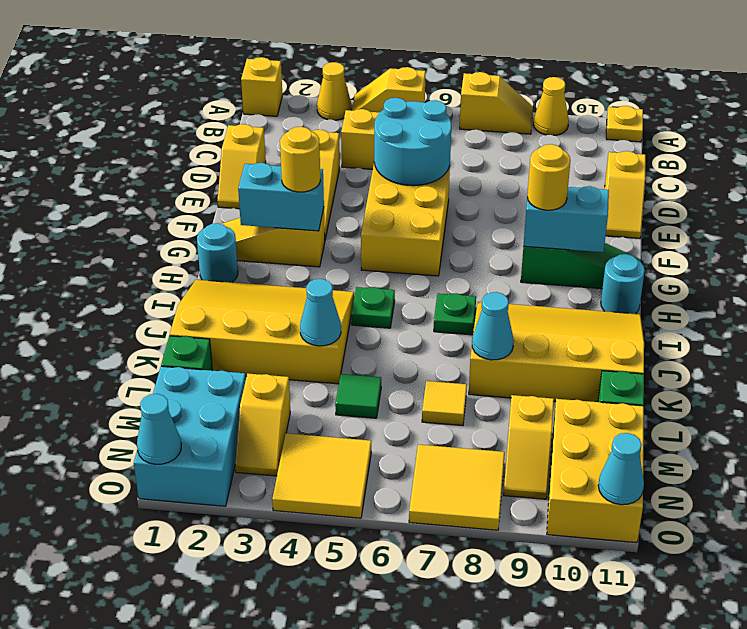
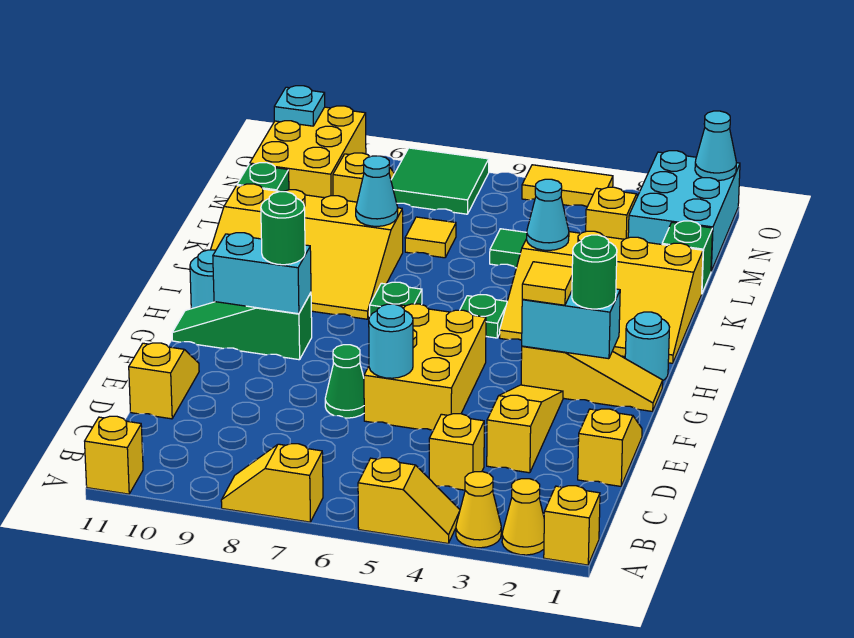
yellow cone A9 level 1 -> yellow cone A2 level 1
yellow plate A11 level 1 -> yellow brick A11 level 1
cyan round brick D5:E6 level 2 -> cyan round brick E6 level 2
none -> green cone E7 level 1
none -> green round brick G2 level 3
yellow round brick G3 level 3 -> yellow tile G3 level 3
yellow round brick G9 level 3 -> green round brick G9 level 3
yellow tile N4:O5 level 1 -> yellow tile O4:O5 level 1
yellow tile N7:O8 level 1 -> green tile N7:O8 level 1
cyan cone O11 level 2 -> cyan plate O11 level 2

